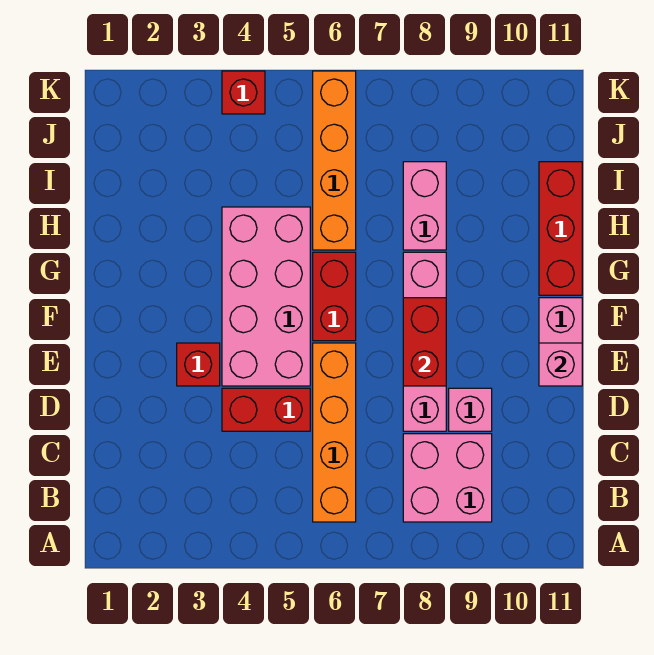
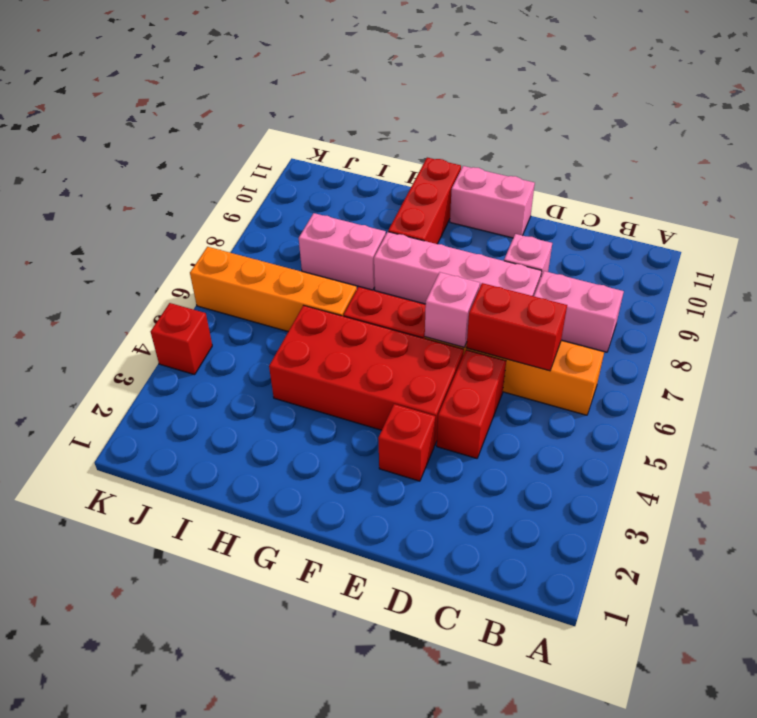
pink brick B8:C9 level 1 -> pink brick B8:C8 level 1
pink brick E4:H5 level 1 -> red brick E4:H5 level 1
red brick E8:F8 level 2 -> red brick C6:D6 level 2
pink brick E11 level 2 -> pink brick E6 level 2
red brick G11:I11 level 1 -> red brick G9:G11 level 1

